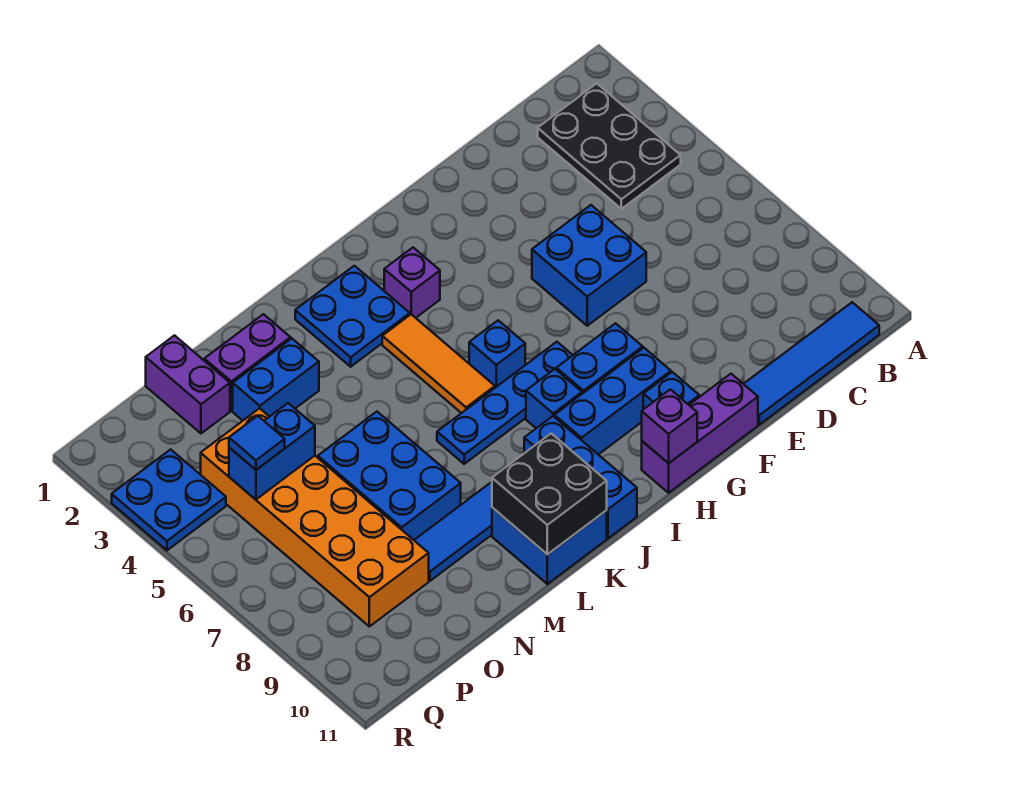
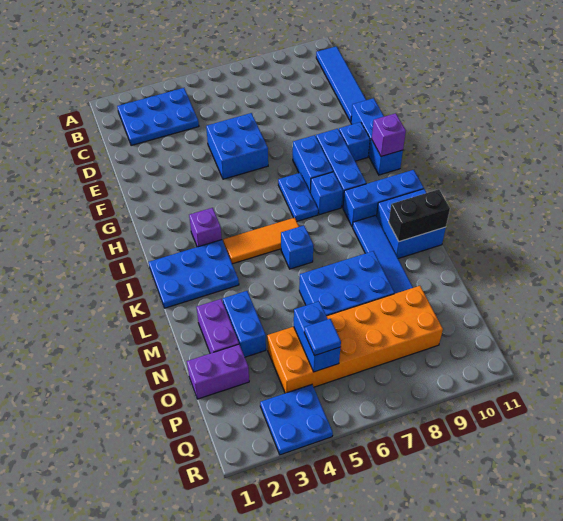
black plate B2:C4 level 1 -> blue plate B2:C4 level 1
purple brick F11:H11 level 1 -> blue brick F11:H11 level 1
blue plate H7:K7 level 1 -> blue plate H7:I7 level 1
blue brick I6 level 1 -> blue brick K6 level 1
blue plate J2:K3 level 1 -> blue plate J1:K3 level 1
black brick K10:L11 level 2 -> black brick L10:L11 level 2

